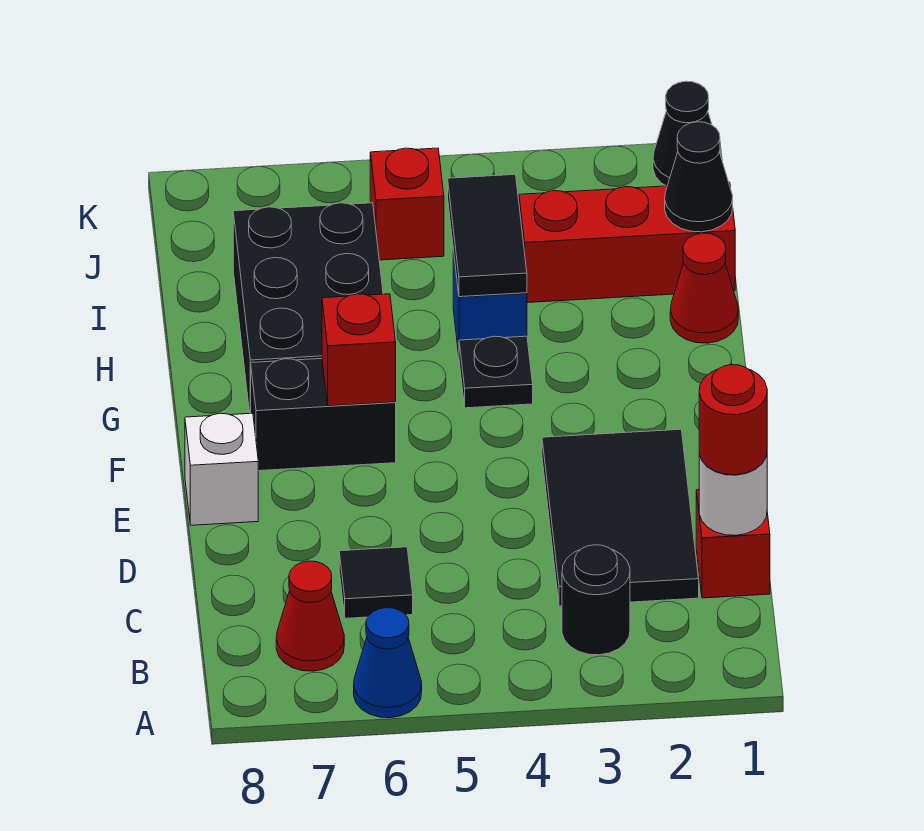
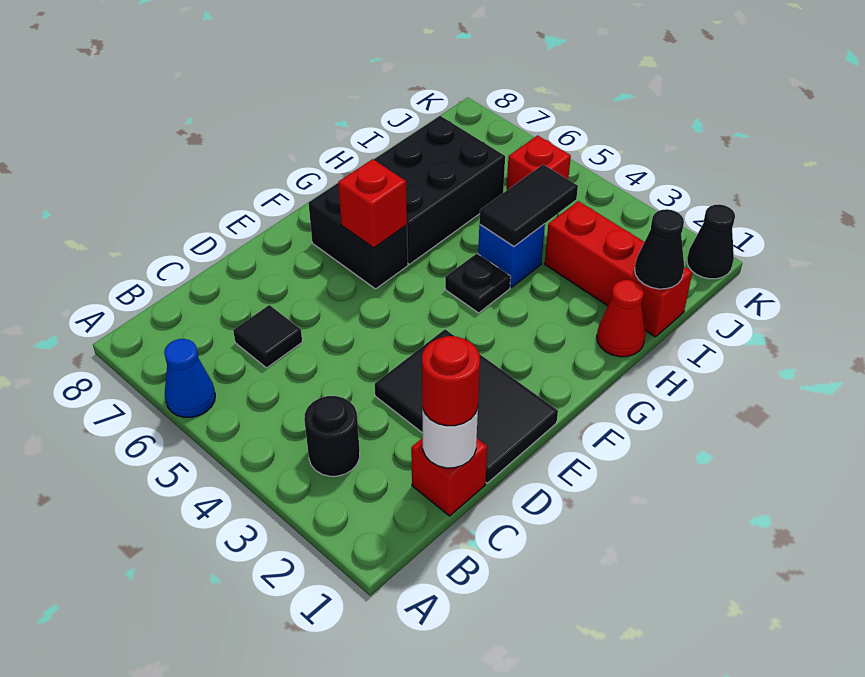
red cone B7 level 1 -> none
black tile C2:E3 level 1 -> black tile D1:E3 level 1
white brick E8 level 1 -> none

